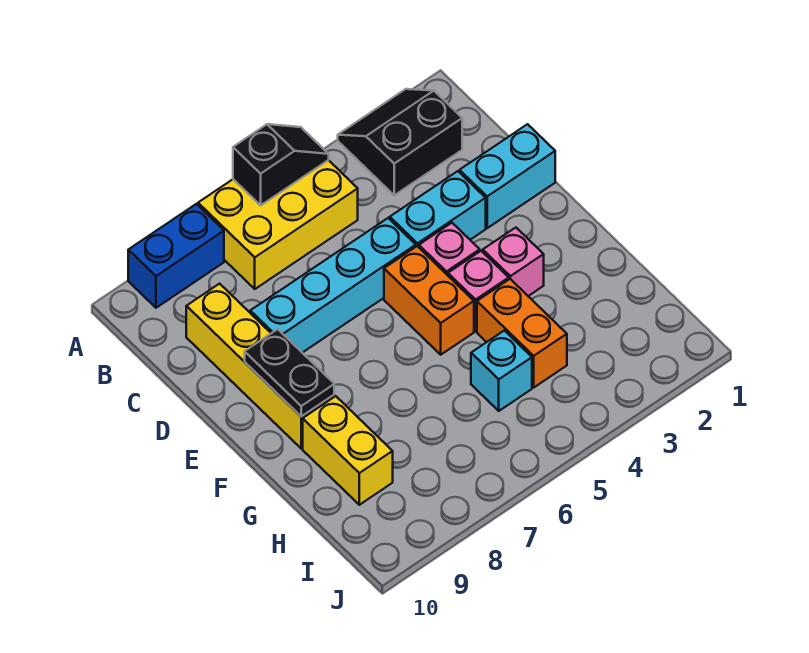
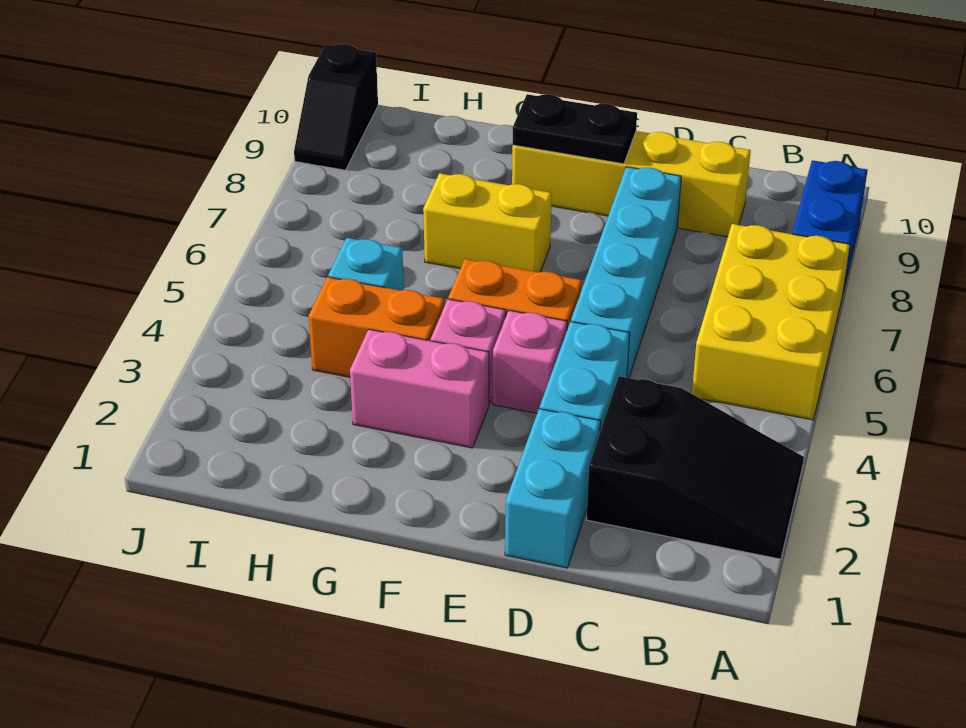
black slope A2:B3 level 1 top B -> black slope A2:C3 level 1 top C
black slope A5:A6 level 2 top 6 -> black slope J9:J10 level 1 top 10
pink brick F3 level 1 -> pink brick F3:G3 level 1
yellow brick G9:H9 level 1 -> yellow brick F7:G7 level 1

